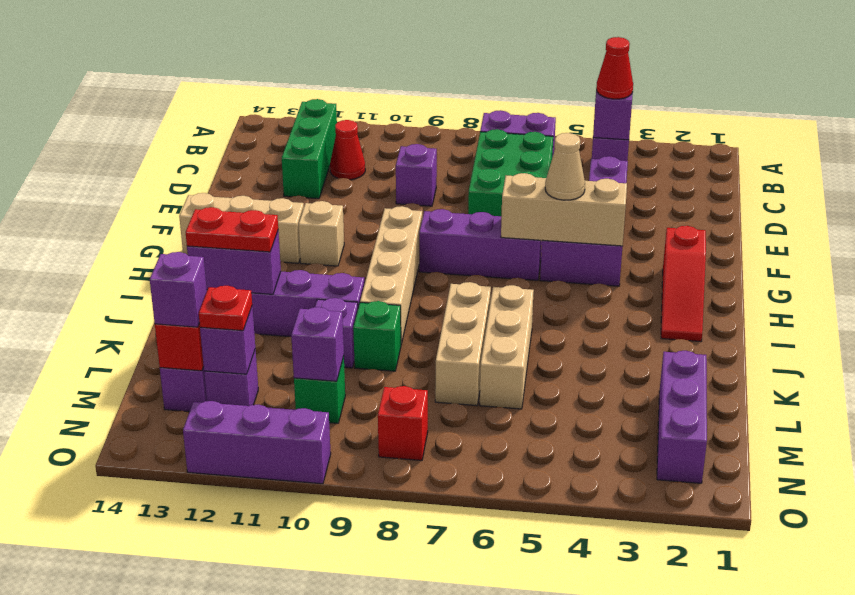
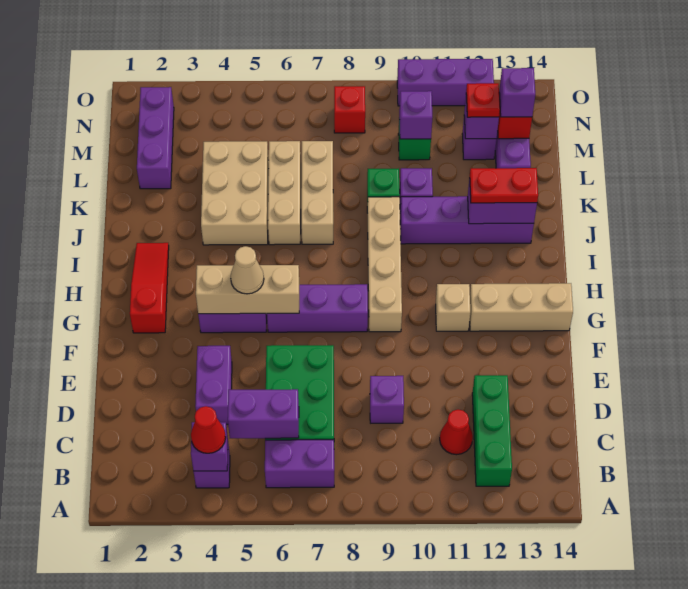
none -> purple brick C5:C6 level 2
none -> tan brick J4:L5 level 1

